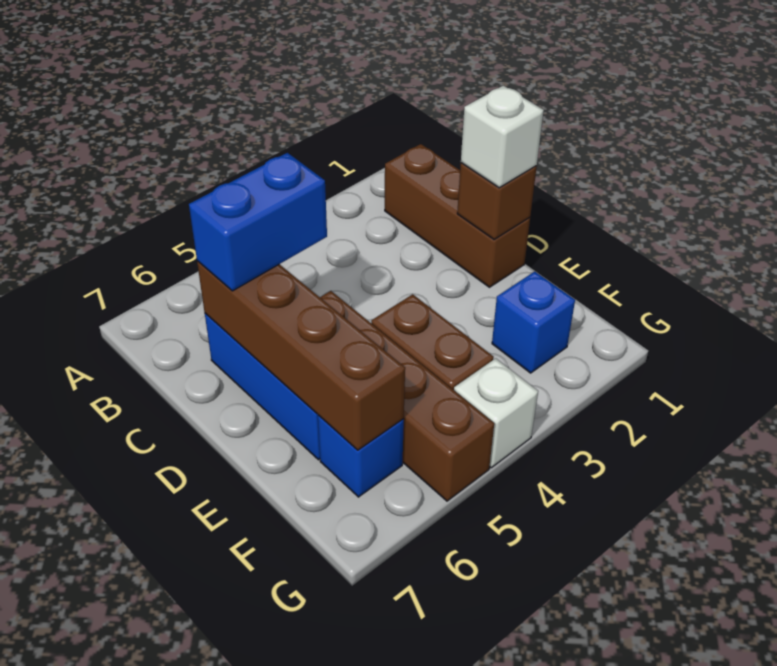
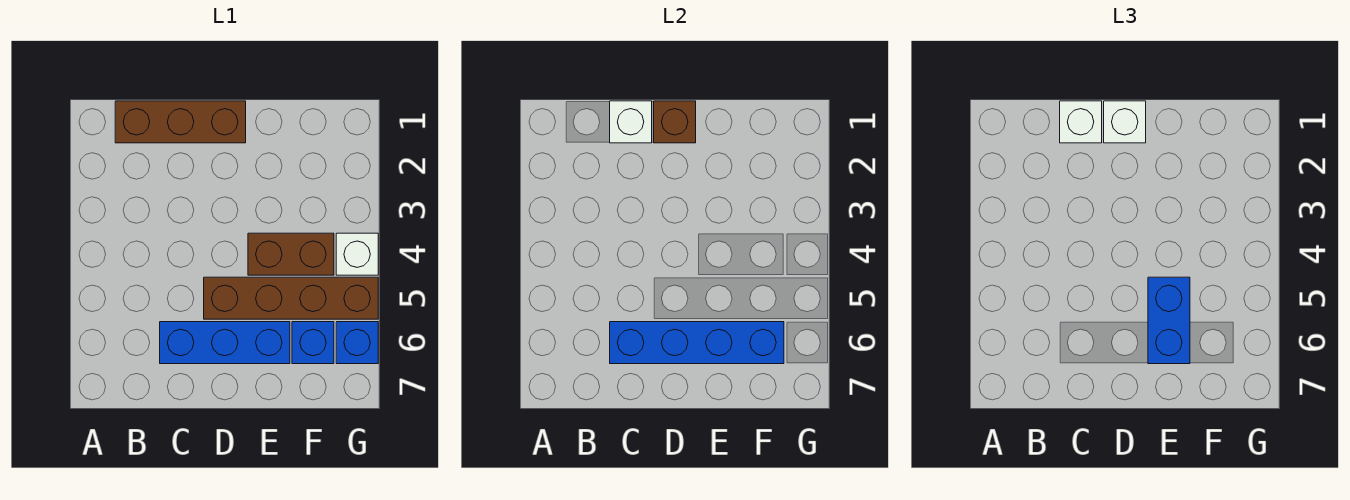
none -> white brick C1 level 2
none -> white brick C1 level 3
blue brick C5:C6 level 3 -> blue brick E5:E6 level 3
brown brick C6:F6 level 2 -> blue brick C6:F6 level 2
blue brick F2 level 1 -> blue brick G6 level 1

